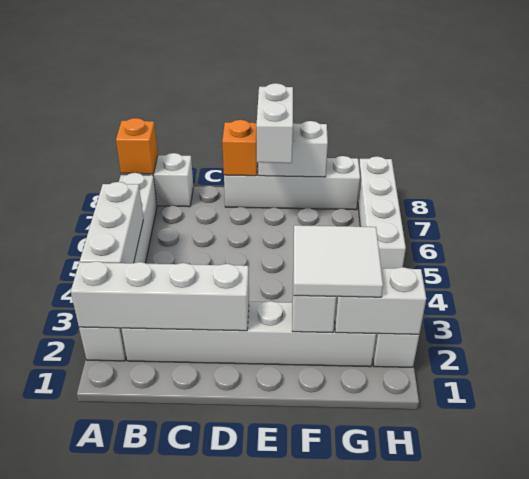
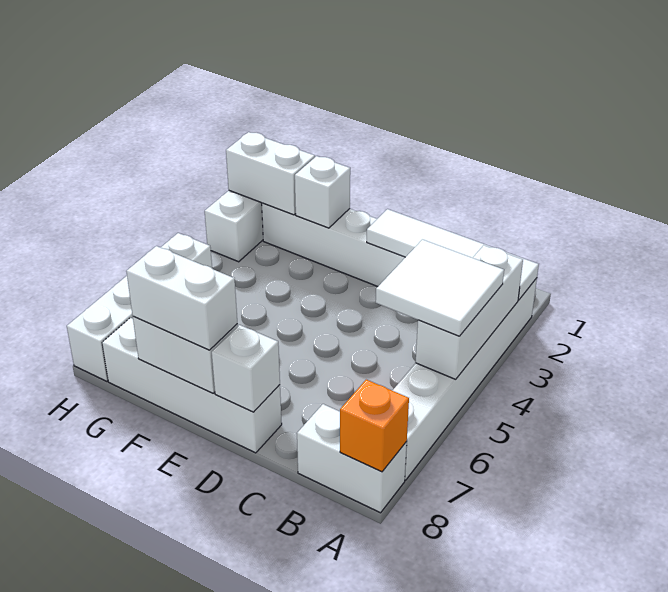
white brick A2:D2 level 2 -> white tile A2:D2 level 2
orange brick D8 level 2 -> white brick D8 level 2
white brick E7:E8 level 3 -> white brick E8:F8 level 3
white tile F2:G3 level 3 -> white tile A4:B5 level 3

